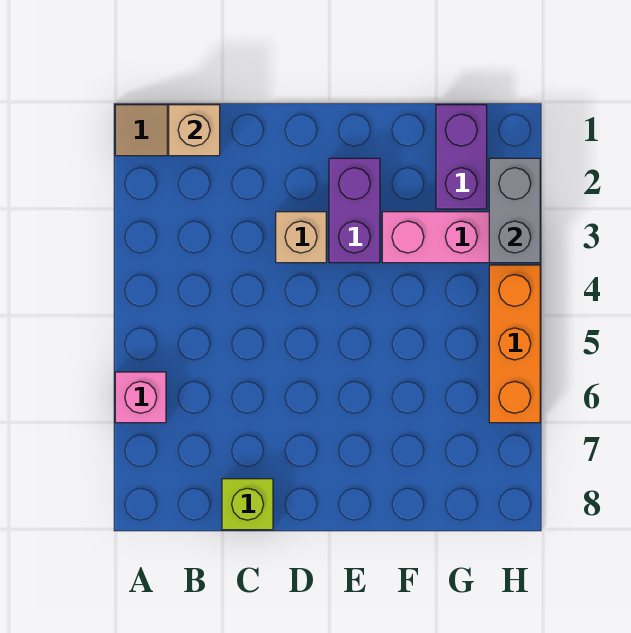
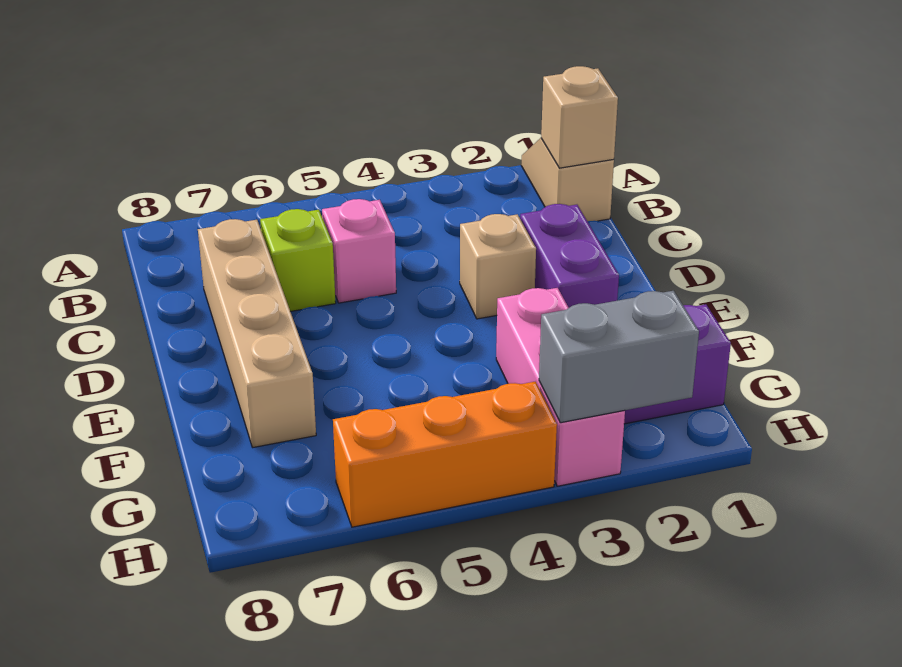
pink brick A6 level 1 -> pink brick C5 level 1
none -> tan brick C7:F7 level 1
lime brick C8 level 1 -> lime brick C6 level 1
purple brick E2:E3 level 1 -> purple brick D2:E2 level 1

